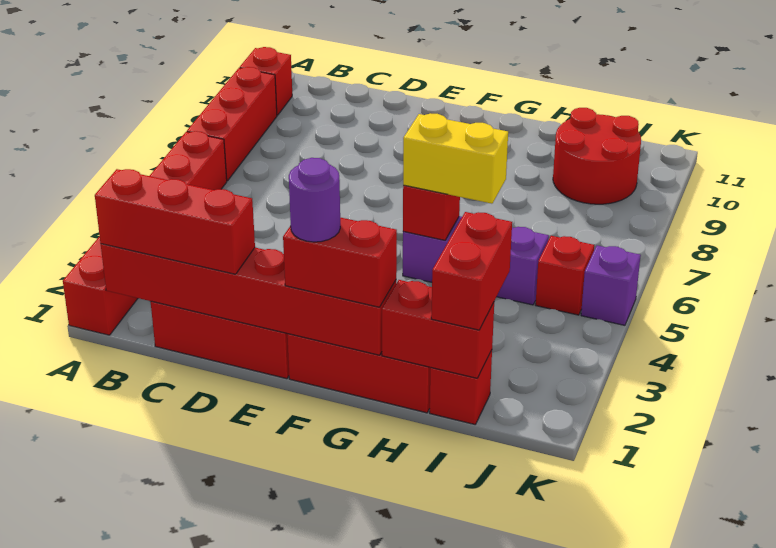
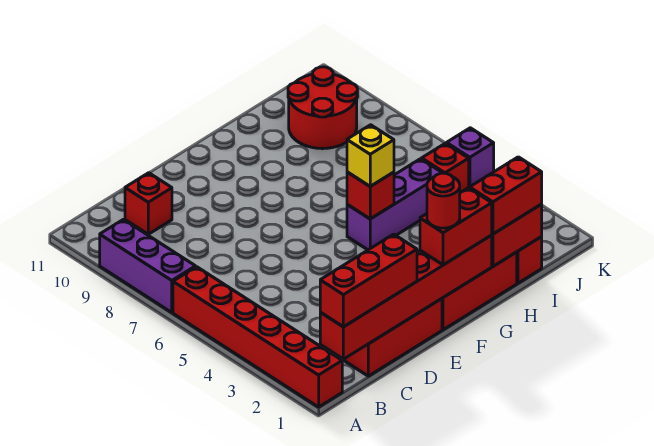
red brick A7:A9 level 1 -> purple brick A7:A9 level 1
red brick A10 level 1 -> red brick C10 level 1
purple round brick F1 level 4 -> red round brick F1 level 4
yellow brick G5:H5 level 3 -> yellow brick G5 level 3
red brick I1:I2 level 3 -> red brick H1:I1 level 3

